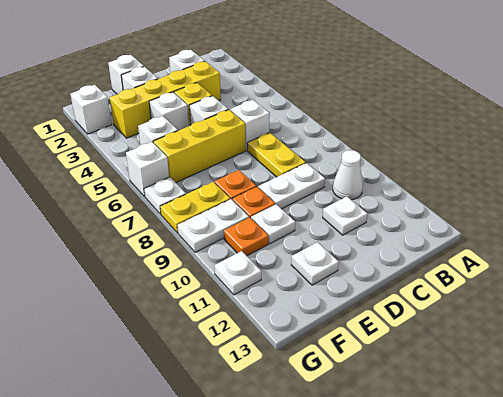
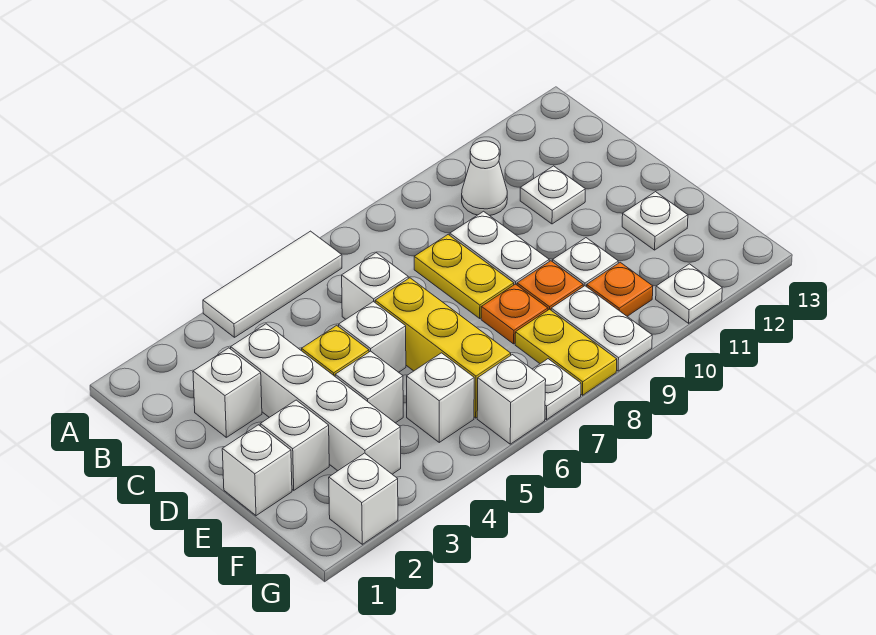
none -> white tile A4:A6 level 1
yellow brick C3:F3 level 1 -> white brick C3:F3 level 1
yellow plate C7:C8 level 1 -> yellow plate C8:D8 level 1

